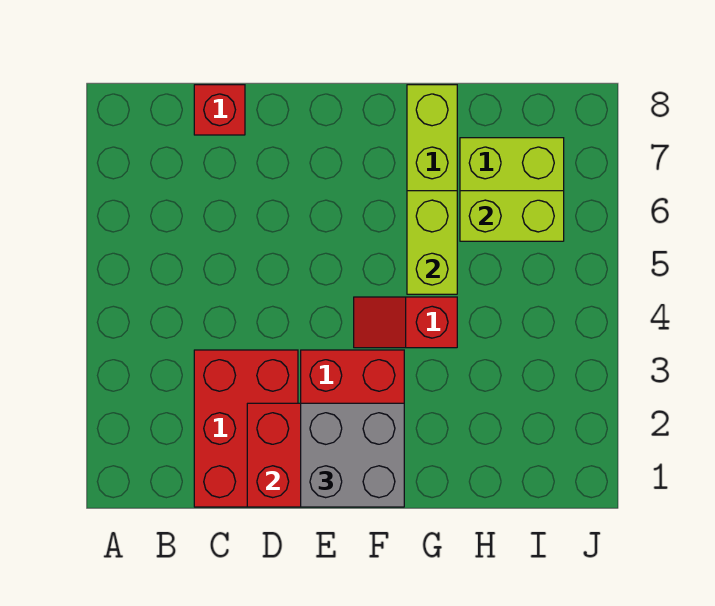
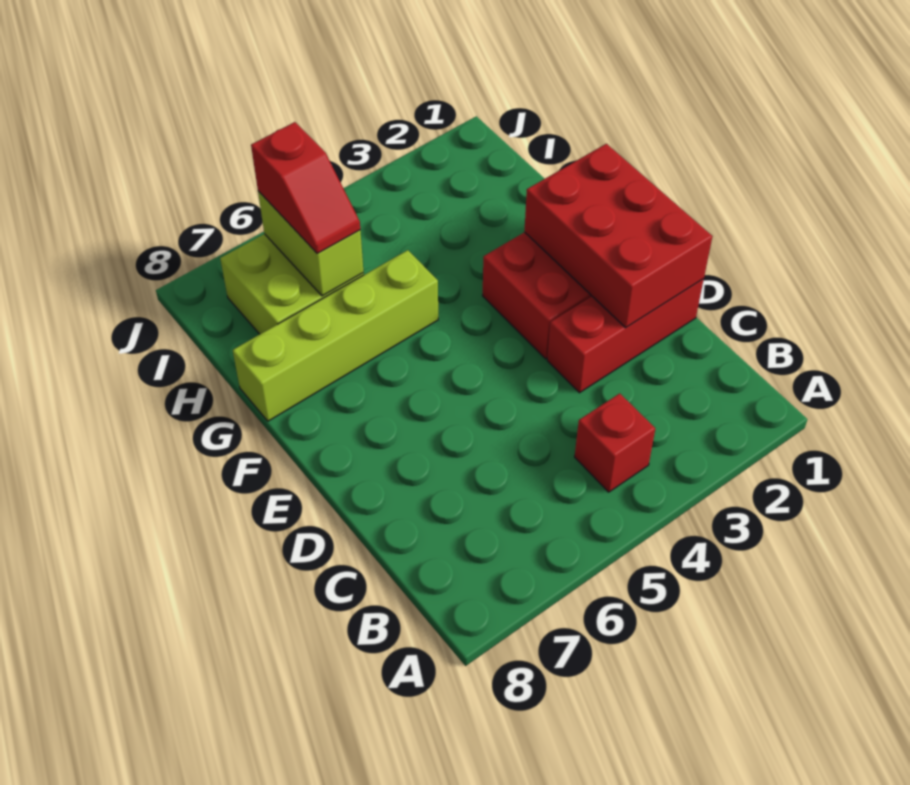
red brick C1:D3 level 1 -> red brick D1:D3 level 1
red brick C8 level 1 -> red brick B4 level 1
grey brick E1:F2 level 3 -> none
red slope F4:G4 level 1 top G -> red slope H6:I6 level 3 top I
lime brick G5:G6 level 2 -> none

